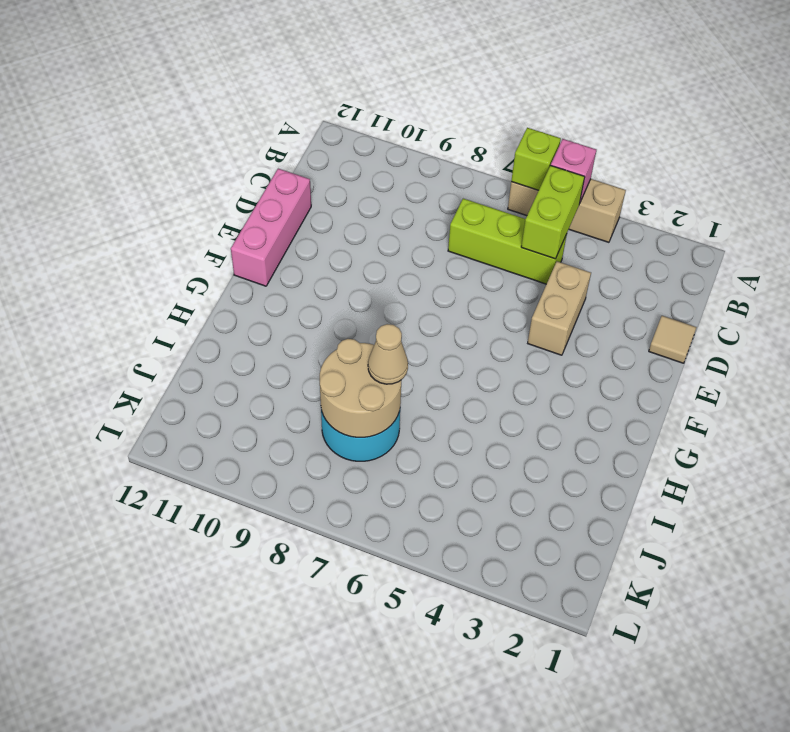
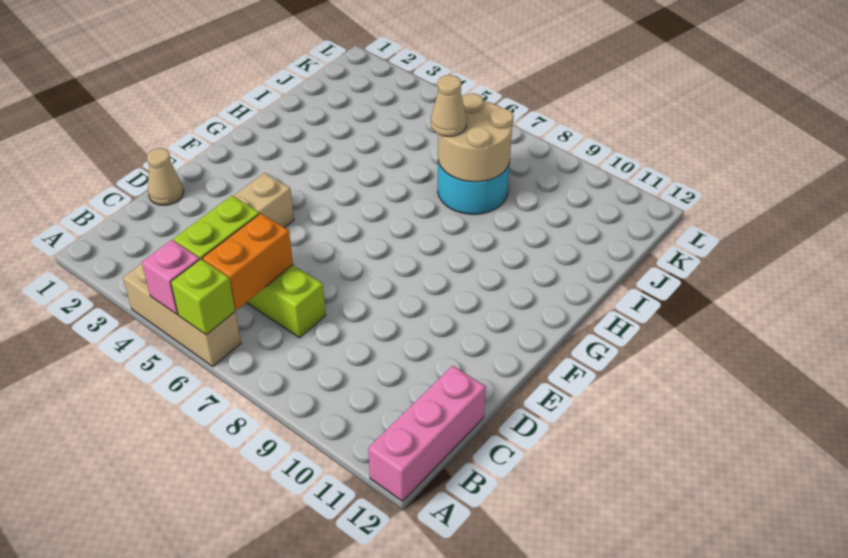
none -> orange brick B6:C6 level 2
tan tile D1 level 1 -> tan cone D1 level 1
pink brick D12:F12 level 1 -> pink brick A12:C12 level 1

